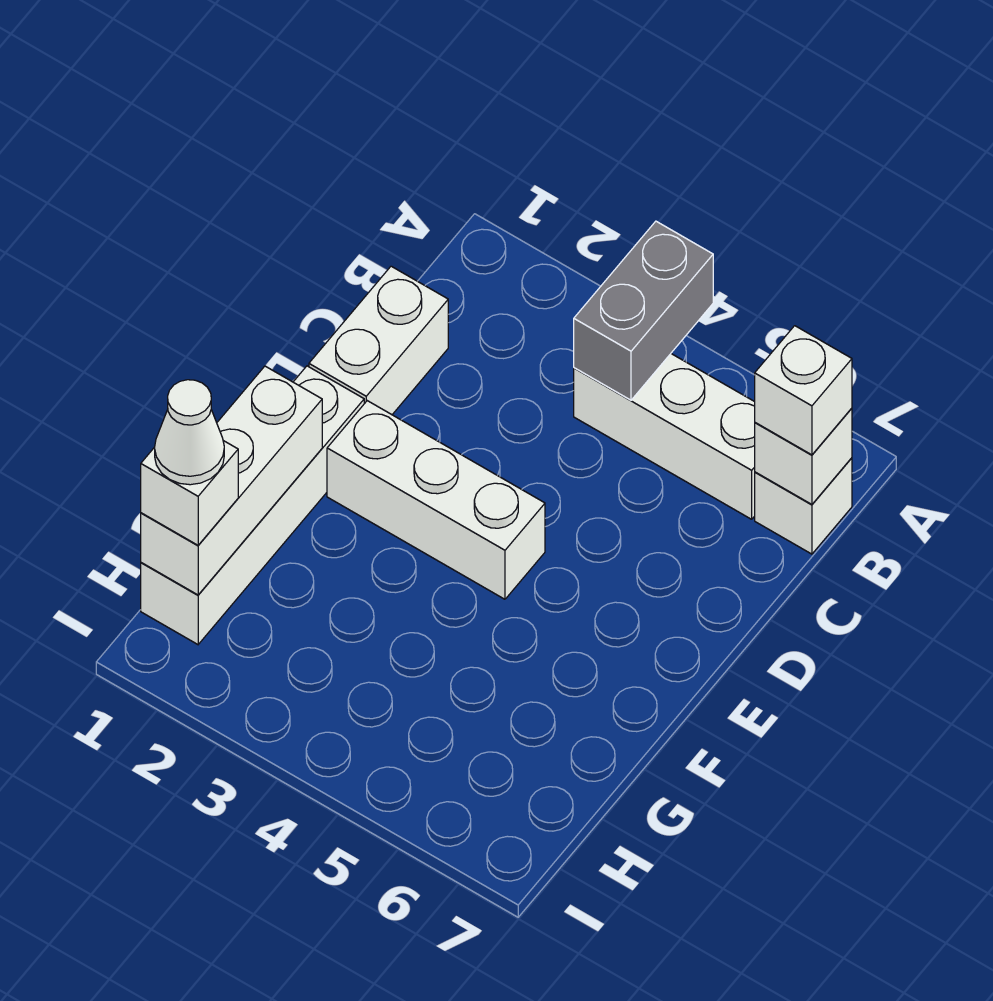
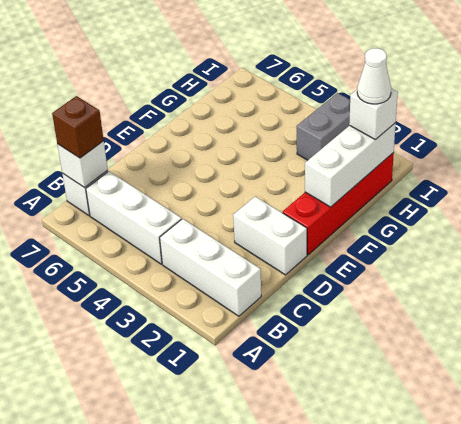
grey brick A4:B4 level 2 -> grey brick H3:I3 level 1
white brick B7 level 3 -> brown brick B7 level 3
white brick C1:D1 level 1 -> white brick D1:D2 level 1
white brick E1:H1 level 1 -> red brick E1:H1 level 1
white brick E2:E4 level 1 -> white brick B1:B3 level 1

